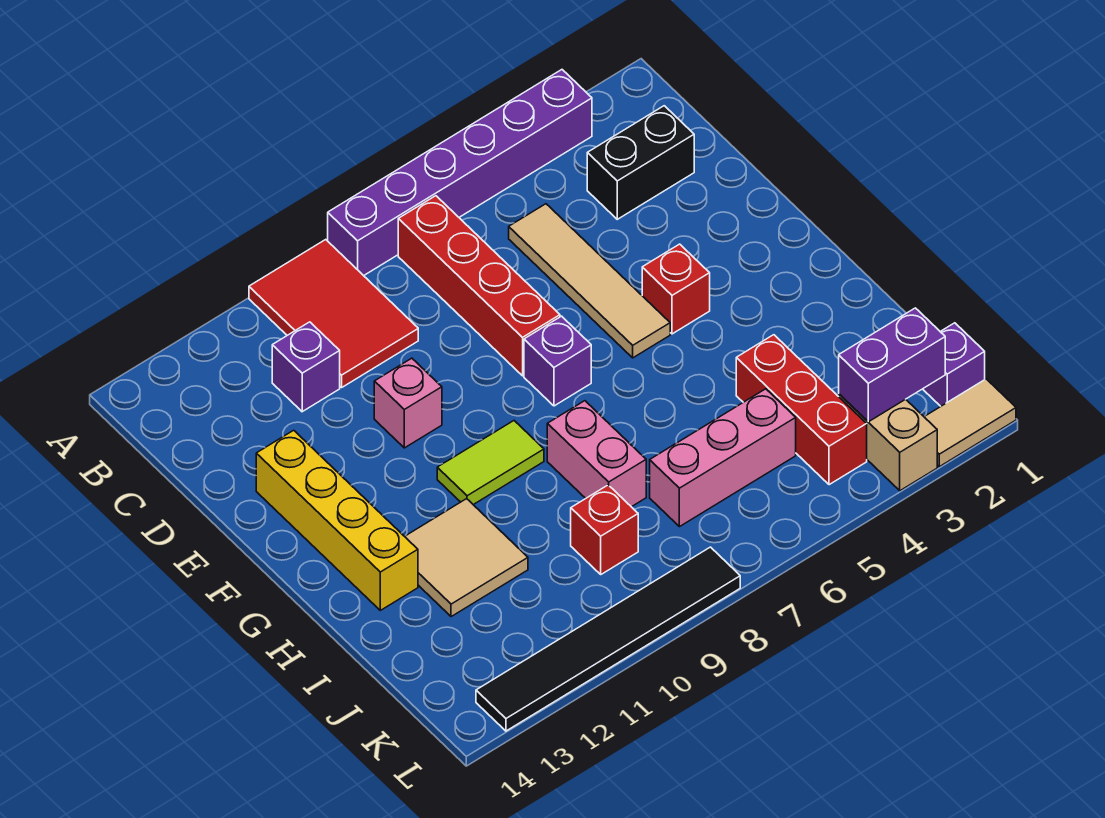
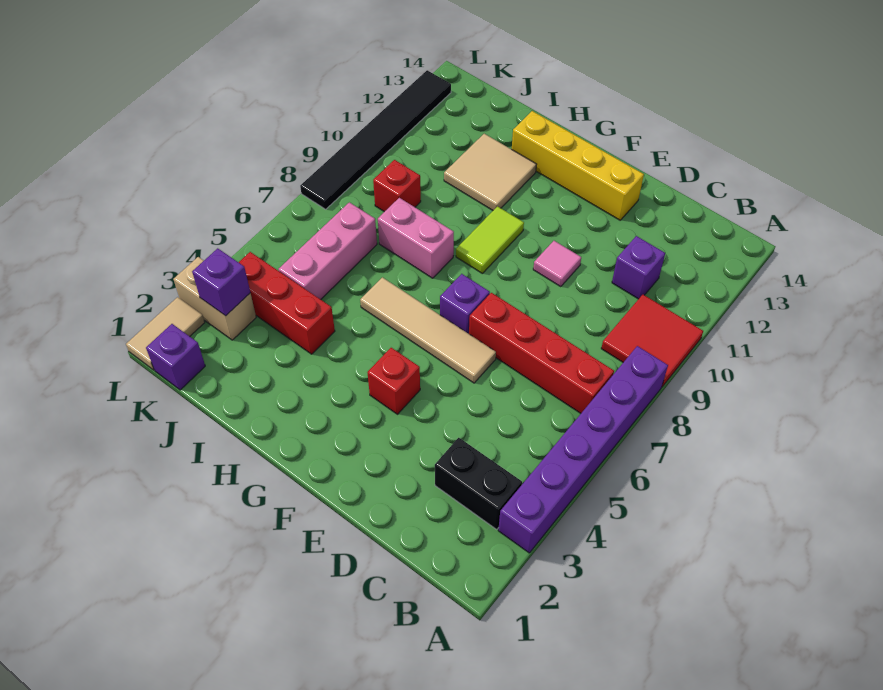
red tile A9:C10 level 1 -> red tile A9:B10 level 1
black brick C2:C3 level 1 -> black brick B3:C3 level 1
tan tile C5:F5 level 1 -> tan tile E6:H6 level 1
pink brick E10 level 1 -> pink tile E10 level 1
purple brick K2:K3 level 2 -> purple brick K3 level 2

